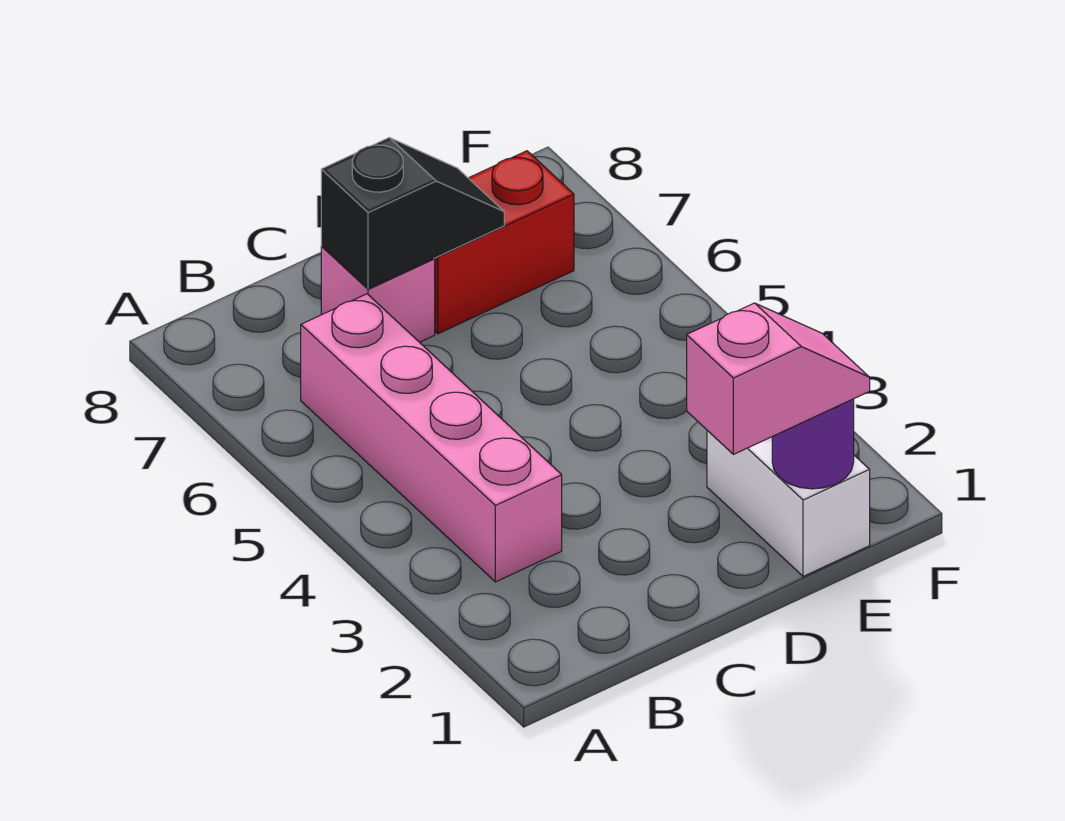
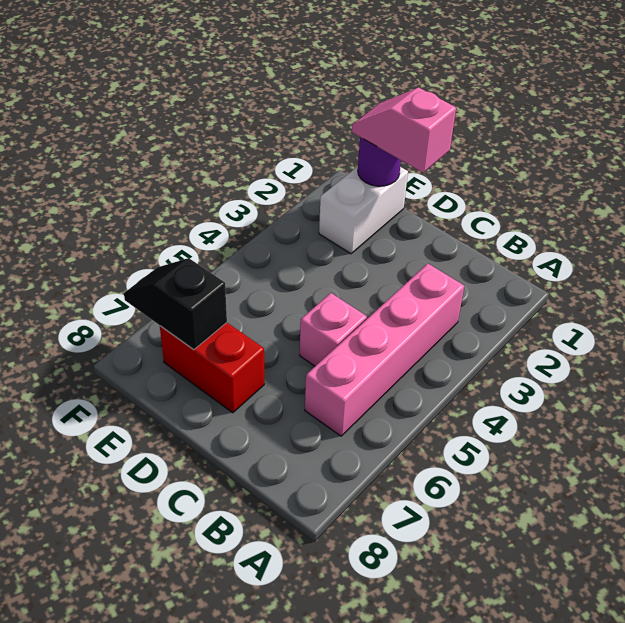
pink brick C7 level 1 -> pink brick C5 level 1
black slope C7:D7 level 2 top C -> black slope E7:F7 level 2 top E

